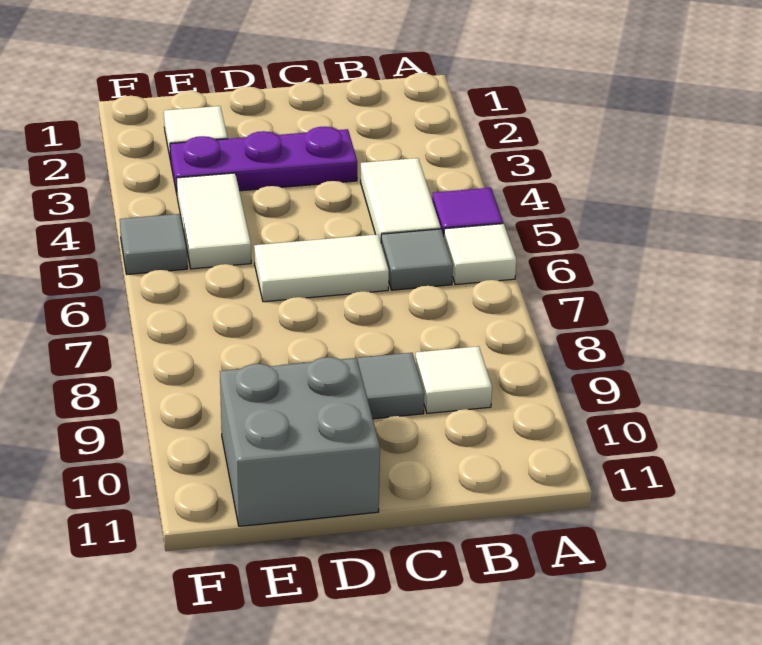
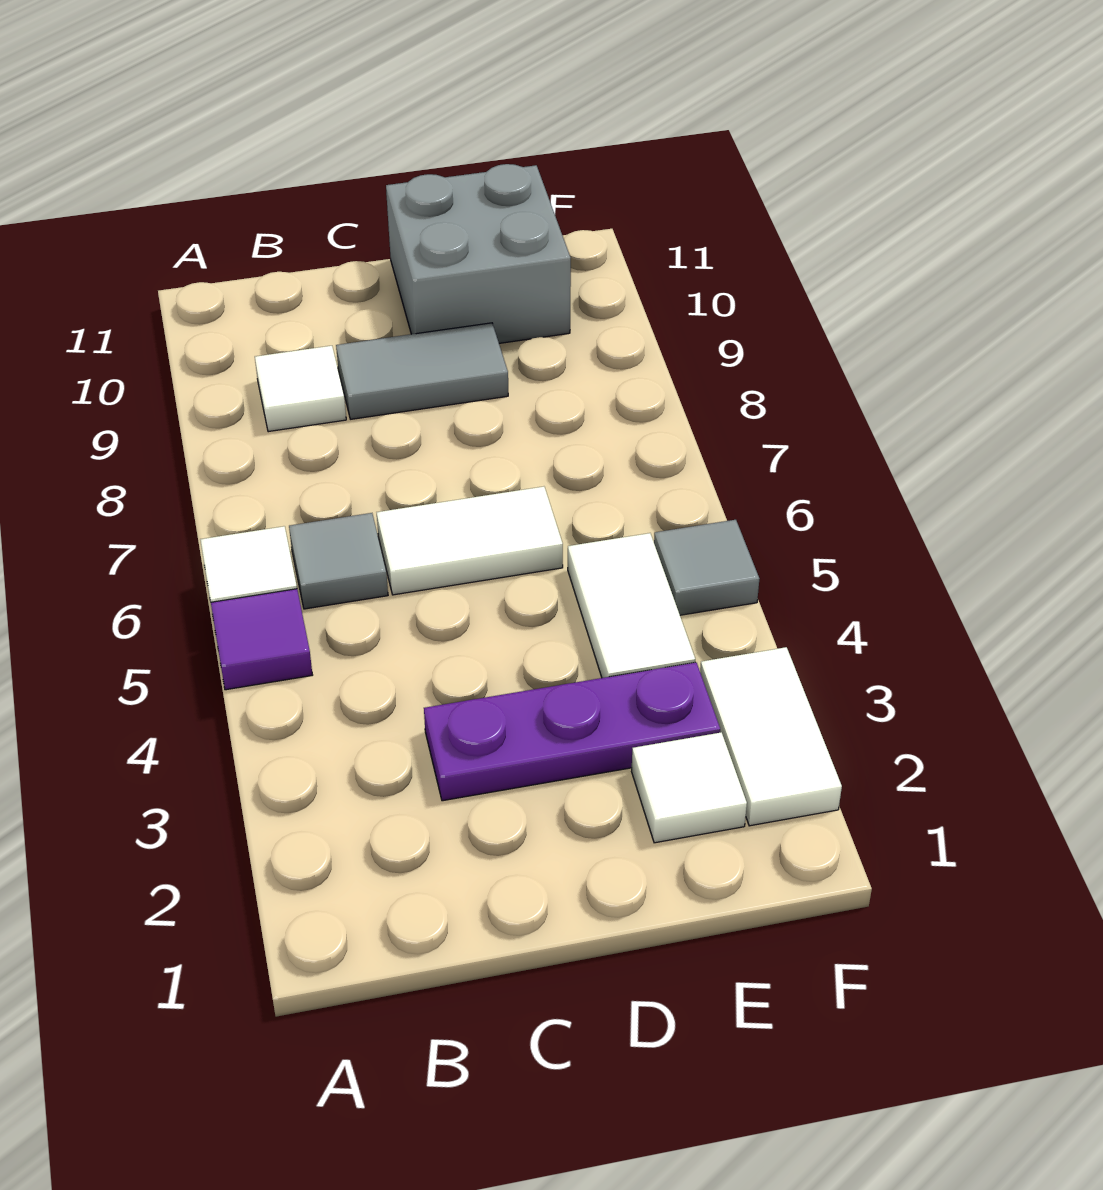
white tile B4:B5 level 1 -> white tile F2:F3 level 1

